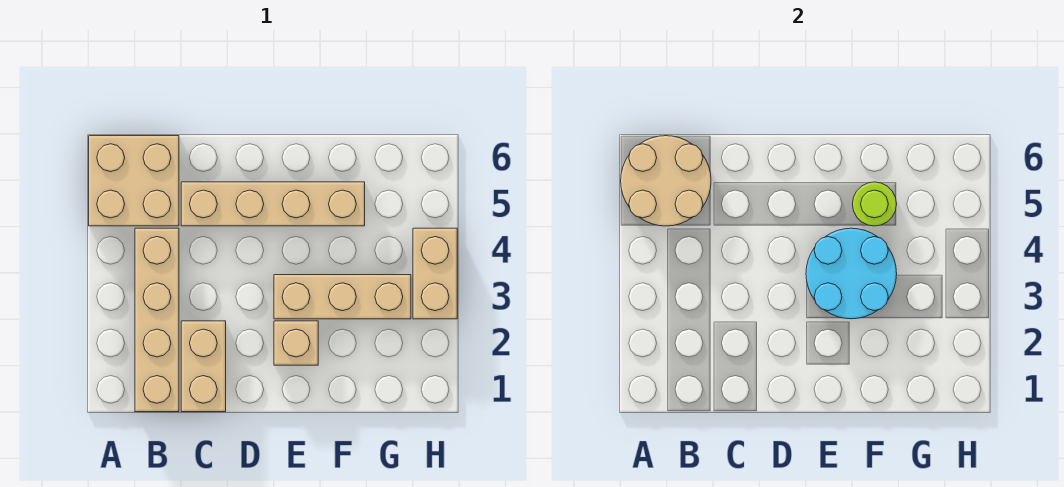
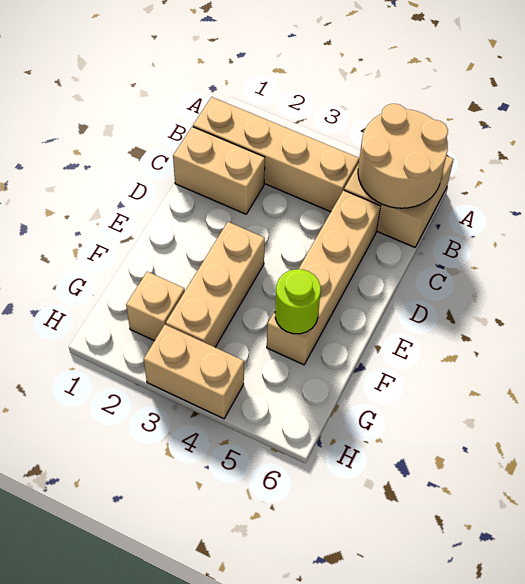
tan brick E2 level 1 -> tan brick G2 level 1
cyan round brick E3:F4 level 2 -> none

